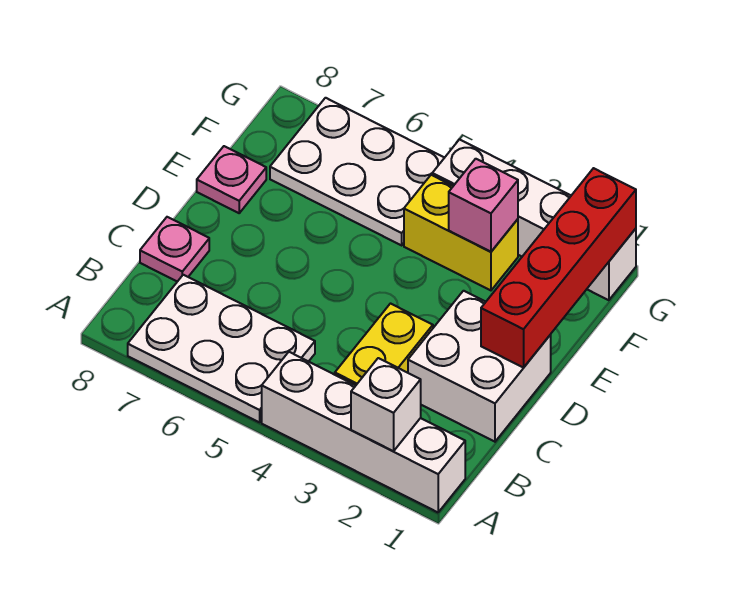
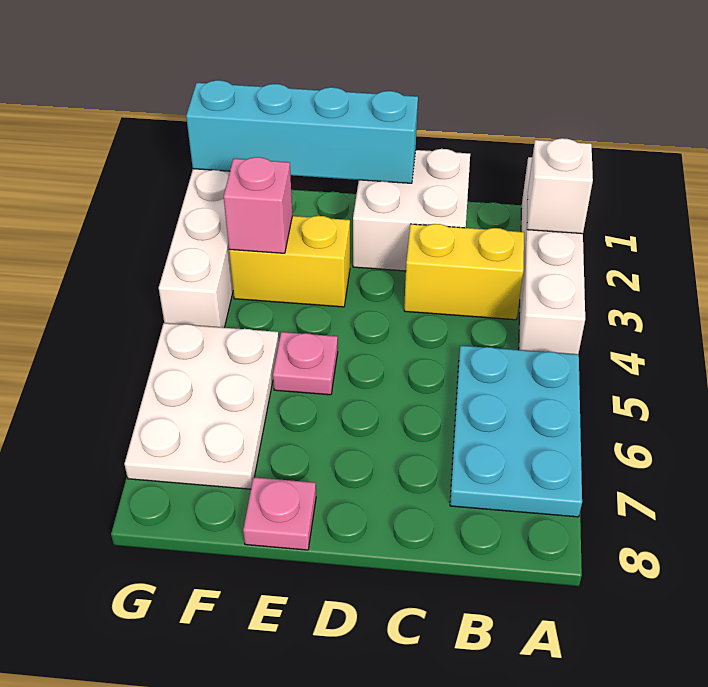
white plate A5:B7 level 1 -> cyan plate A5:B7 level 1
pink plate C8 level 1 -> pink plate E5 level 1
red brick D1:G1 level 2 -> cyan brick D1:G1 level 2
yellow brick F3:F4 level 1 -> yellow brick E3:F3 level 1

